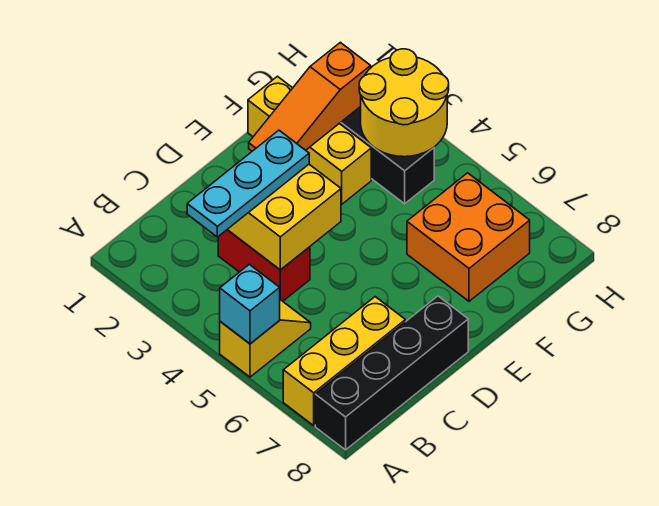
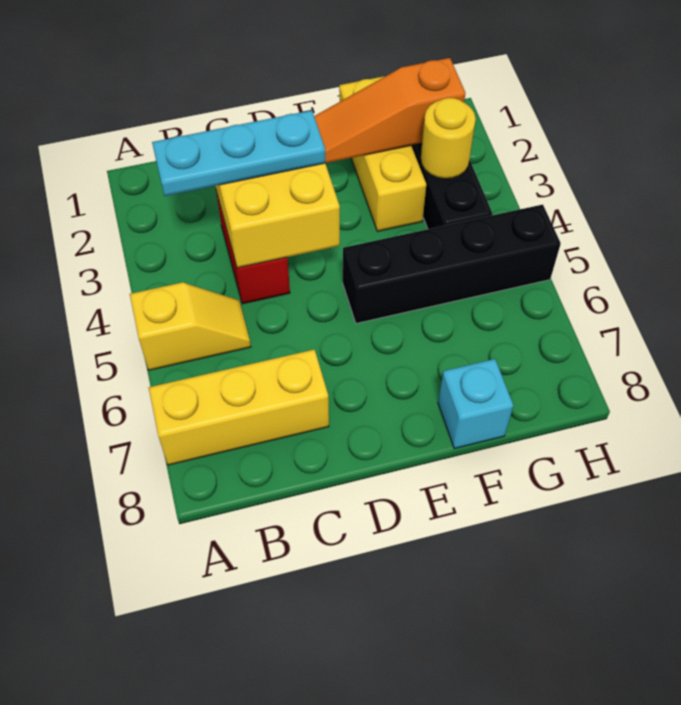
cyan brick A5 level 2 -> cyan brick F8 level 1
black brick A8:D8 level 1 -> black brick E5:H5 level 1
orange brick F6:G7 level 1 -> none
yellow round brick G3:H4 level 2 -> yellow round brick G3 level 2

